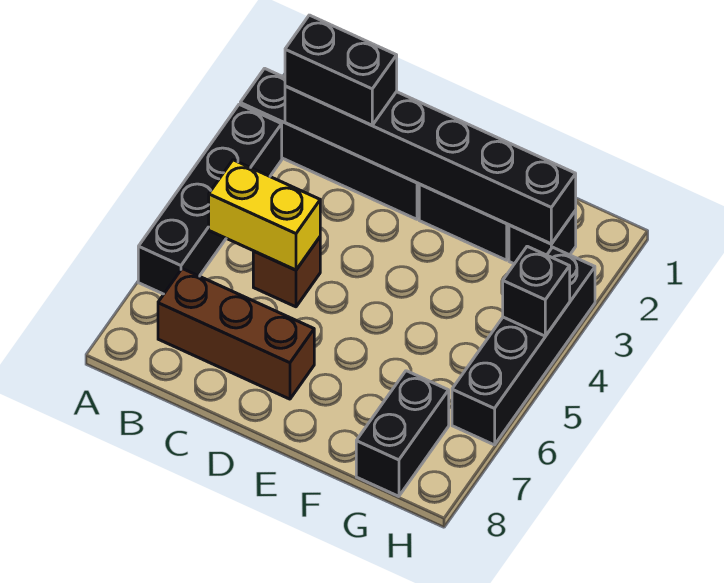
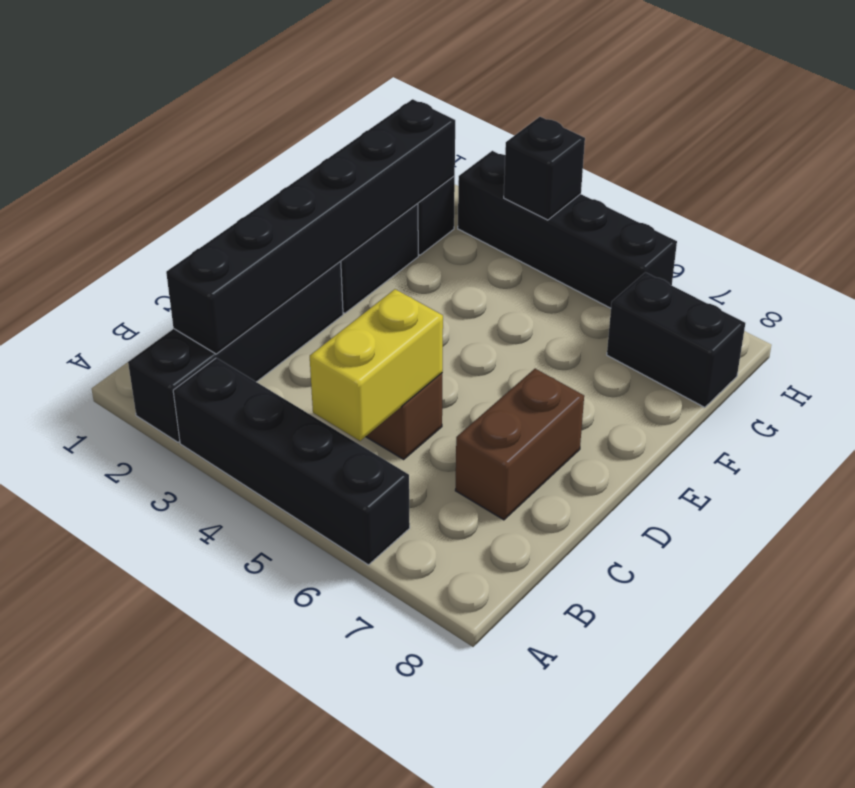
black brick B2:C2 level 3 -> none
brown brick B7:D7 level 1 -> brown brick C7:D7 level 1

